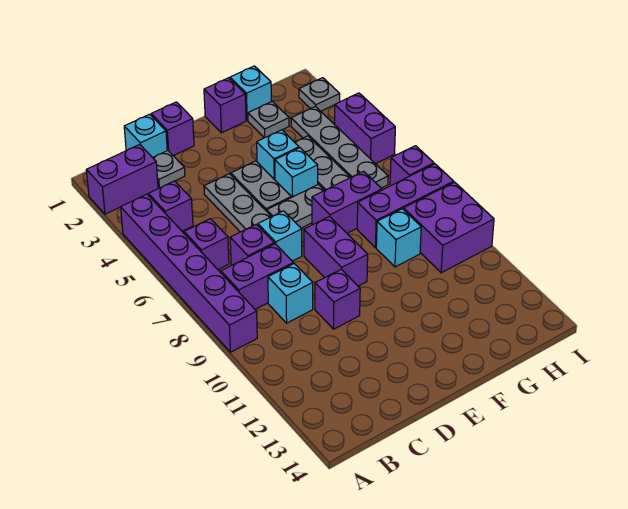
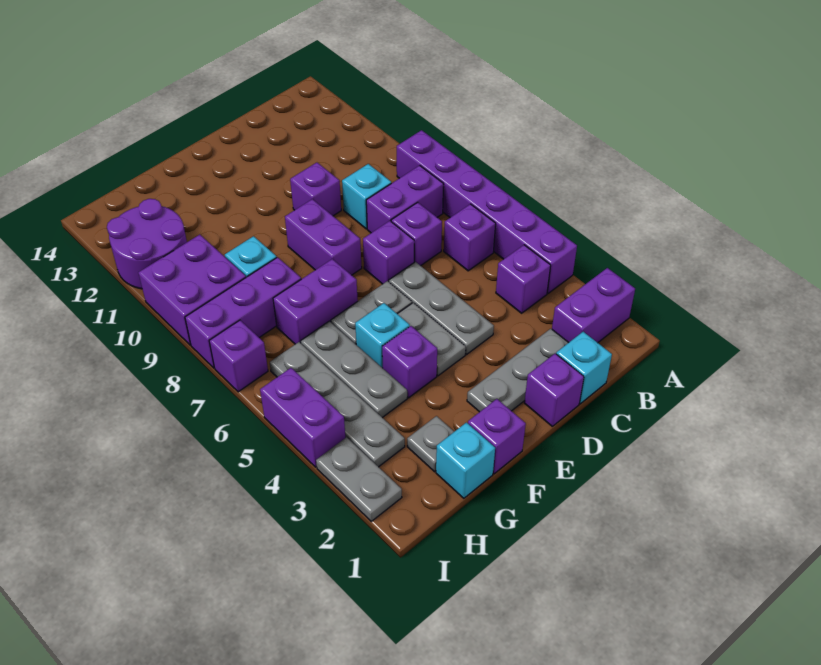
grey plate C2 level 1 -> grey plate C2:E2 level 1
cyan brick D7 level 1 -> purple brick D7 level 1
cyan brick F4 level 1 -> purple brick F4 level 1
none -> purple round brick H11:I12 level 1
grey plate I2 level 1 -> grey plate I2:I3 level 1

